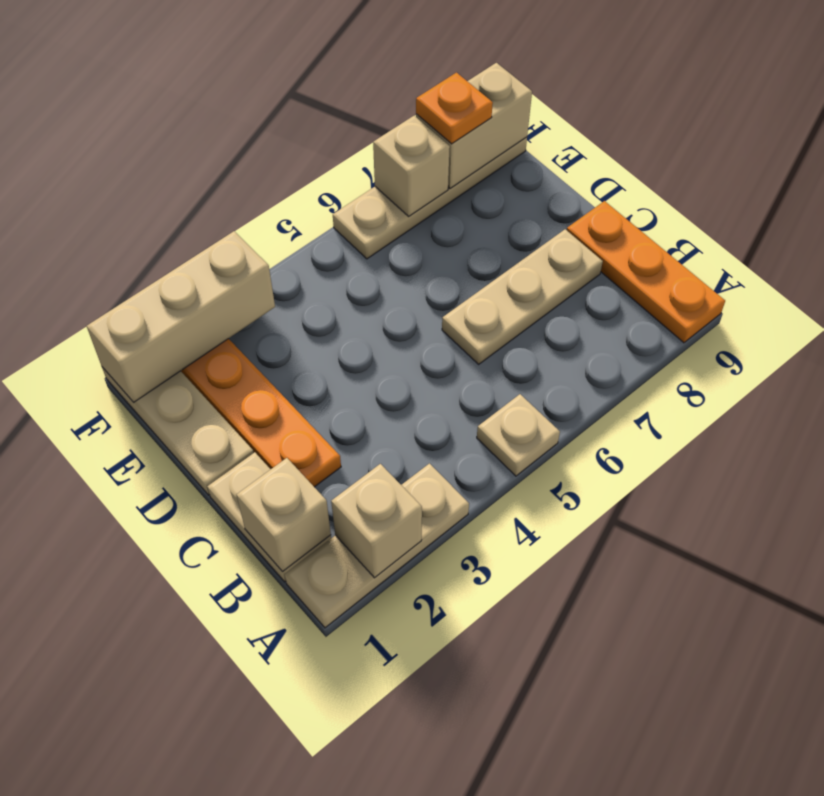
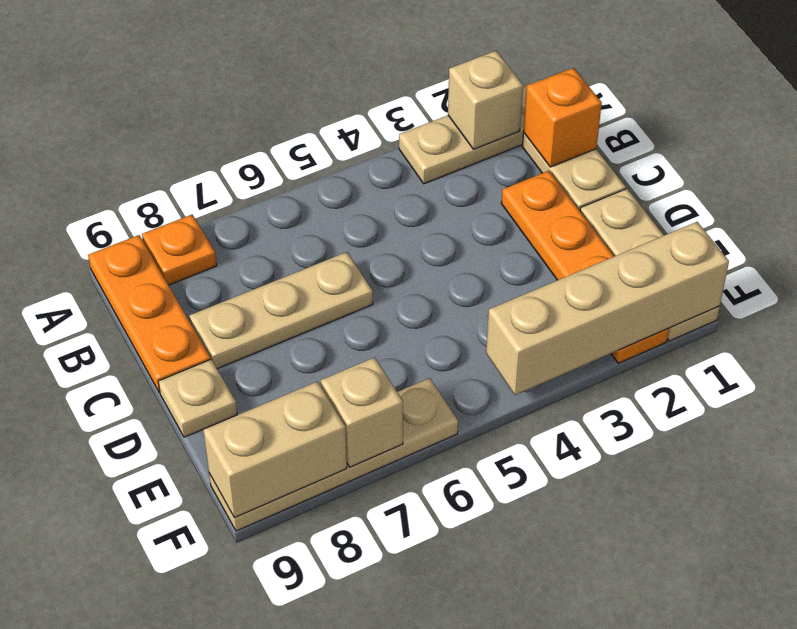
tan plate A5 level 1 -> tan plate D9 level 1
tan brick B1 level 2 -> orange brick B1 level 2
tan brick F1:F3 level 2 -> tan brick F1:F4 level 2
orange plate F8 level 3 -> orange plate A8 level 1

